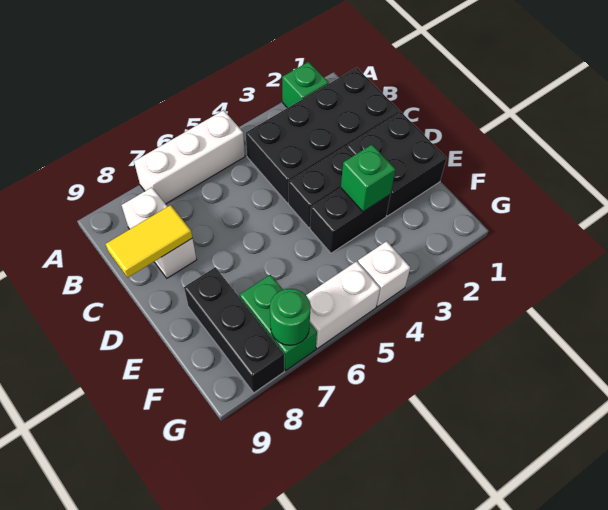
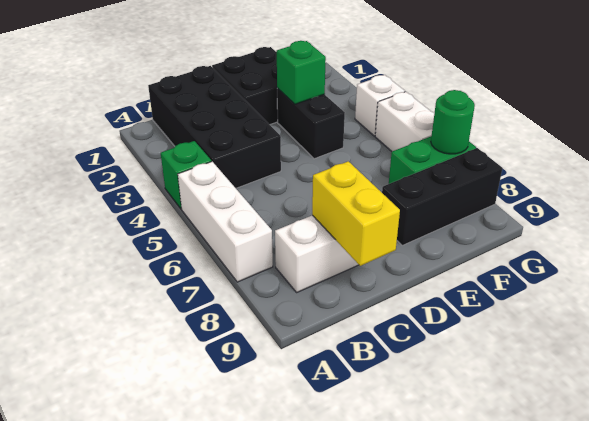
green brick A2 level 1 -> green brick A4 level 1
yellow tile C8:C9 level 2 -> yellow brick C8:C9 level 2
black brick D3:D4 level 1 -> none

